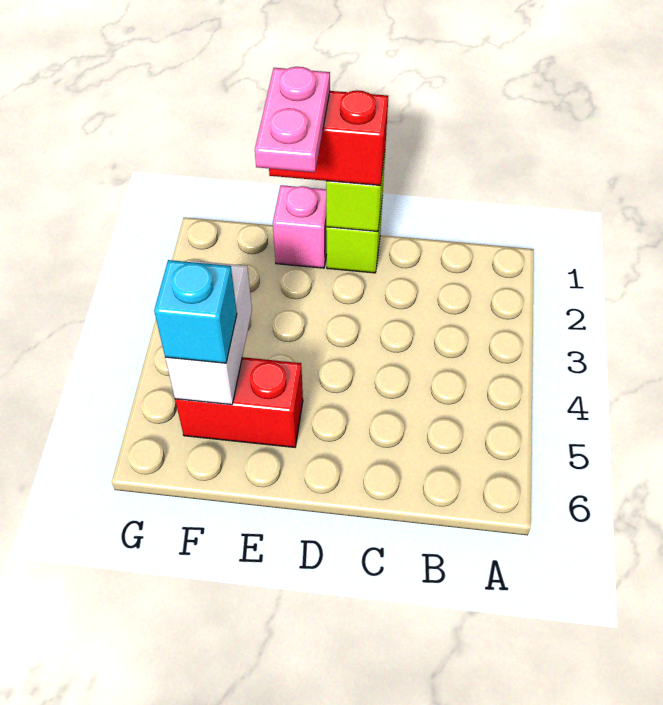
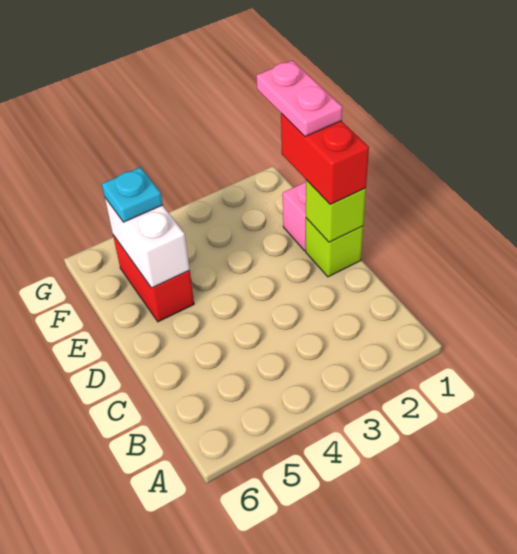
pink plate E1:E2 level 4 -> pink plate E1:F1 level 4
white brick F4:F5 level 2 -> white brick E5:F5 level 2
cyan brick F5 level 3 -> cyan plate F5 level 3

